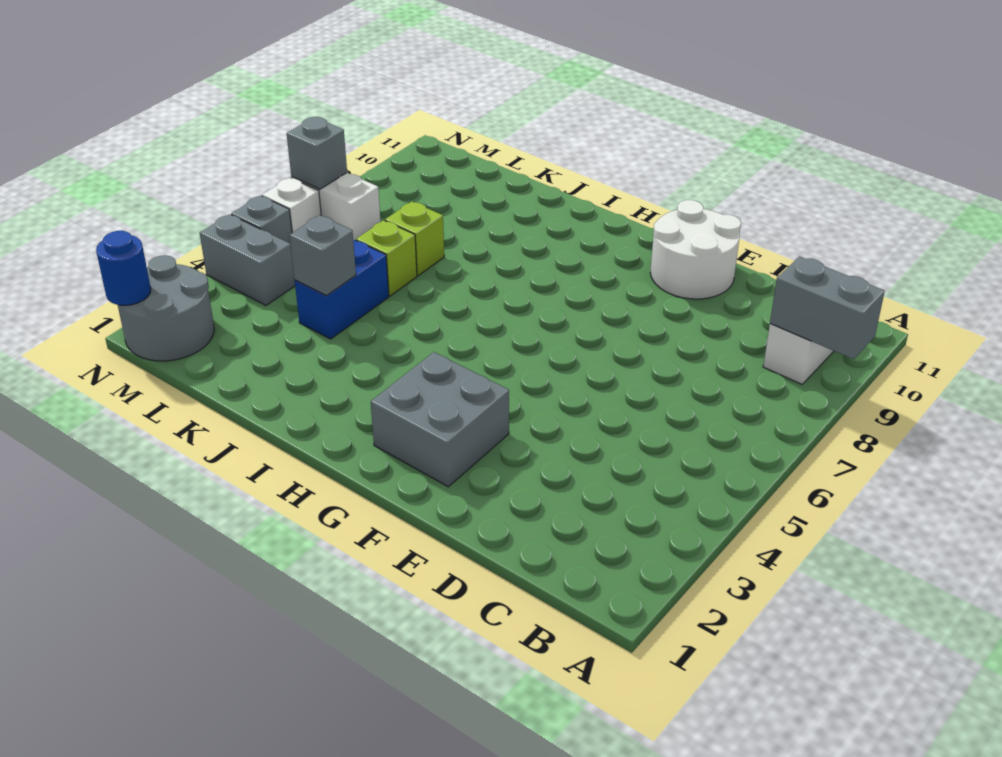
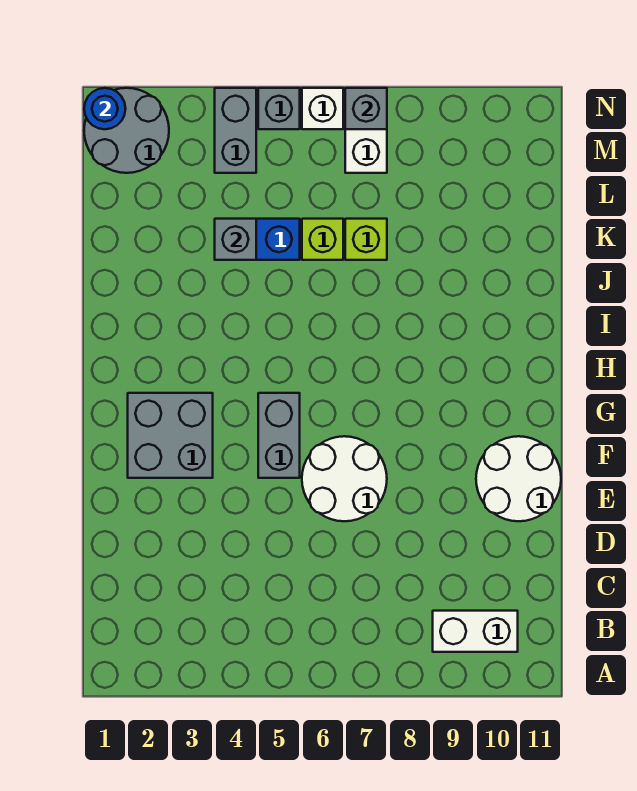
grey brick A9:B9 level 2 -> grey brick F5:G5 level 1
none -> white round brick E6:F7 level 1

